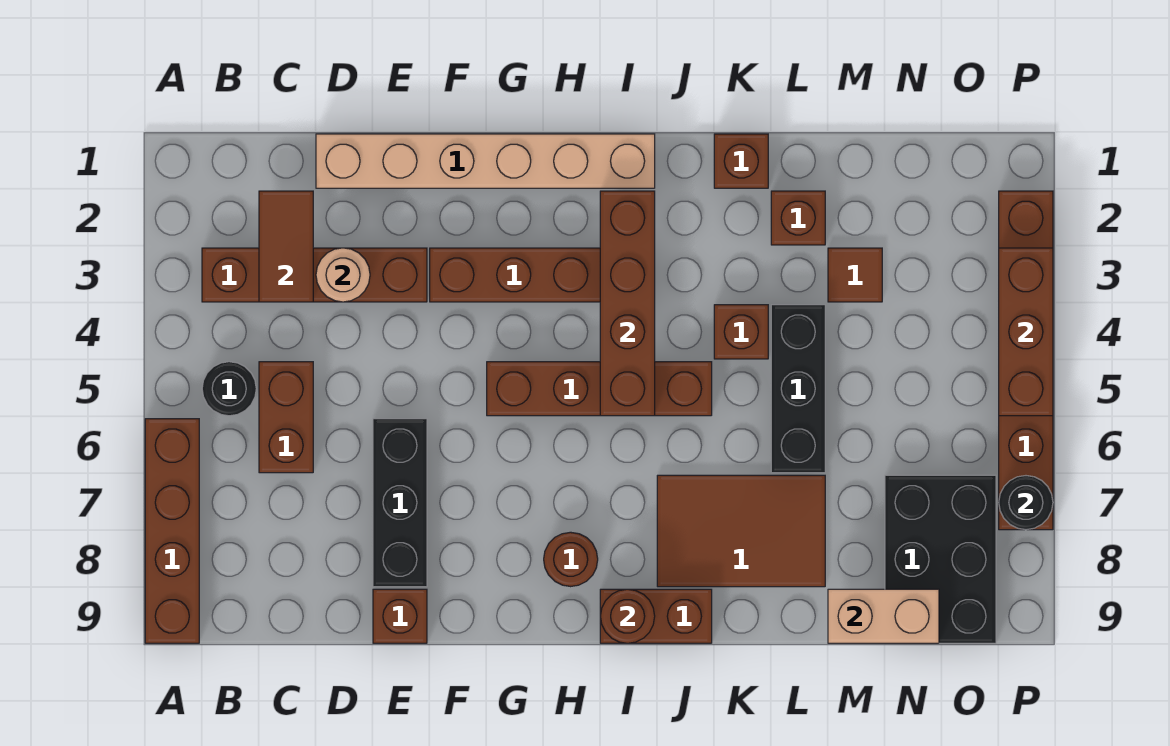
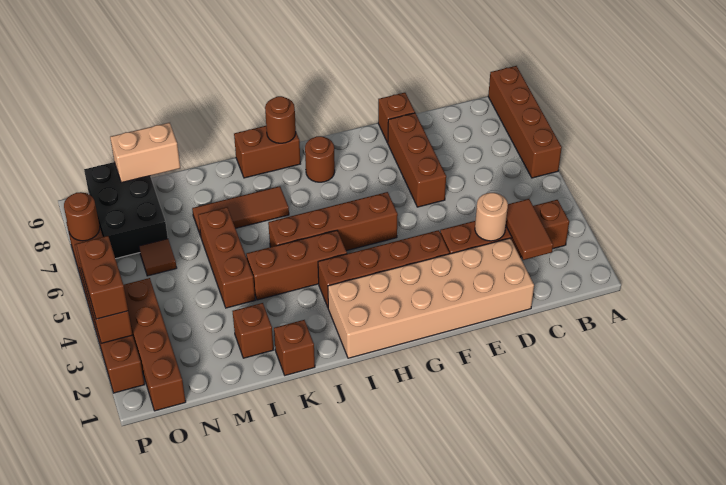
black round brick B5 level 1 -> none
brown brick C5:C6 level 1 -> brown brick P3:P4 level 3
tan brick D1:I1 level 1 -> tan brick D1:I2 level 1
black brick E6:E8 level 1 -> brown brick E6:E8 level 1
brown brick I2:I5 level 2 -> brown brick O1:O4 level 1
brown tile J7:L8 level 1 -> brown tile J7:L7 level 1
brown brick K4 level 1 -> brown brick I4:K4 level 1
black brick L4:L6 level 1 -> brown brick L4:L6 level 1
brown tile M3 level 1 -> brown tile N6 level 1
black round brick P7 level 2 -> brown round brick P7 level 2

